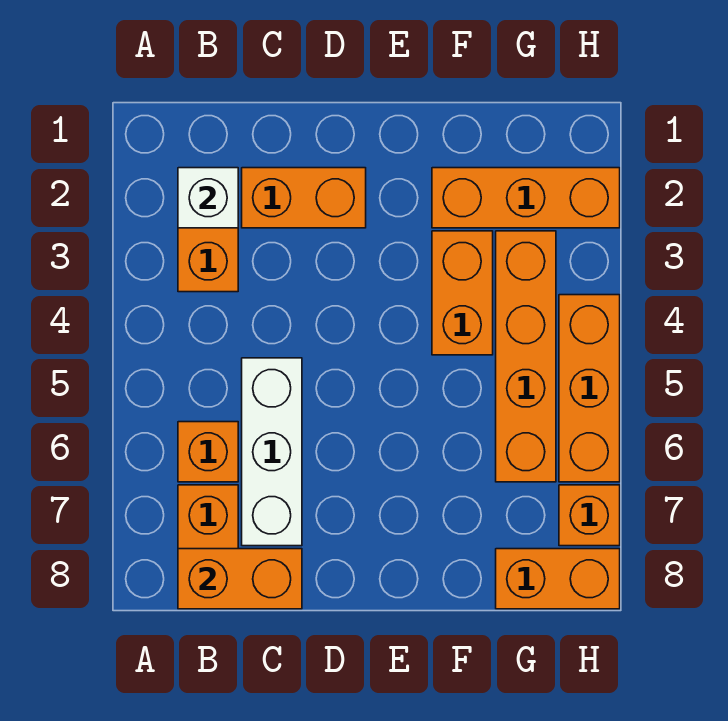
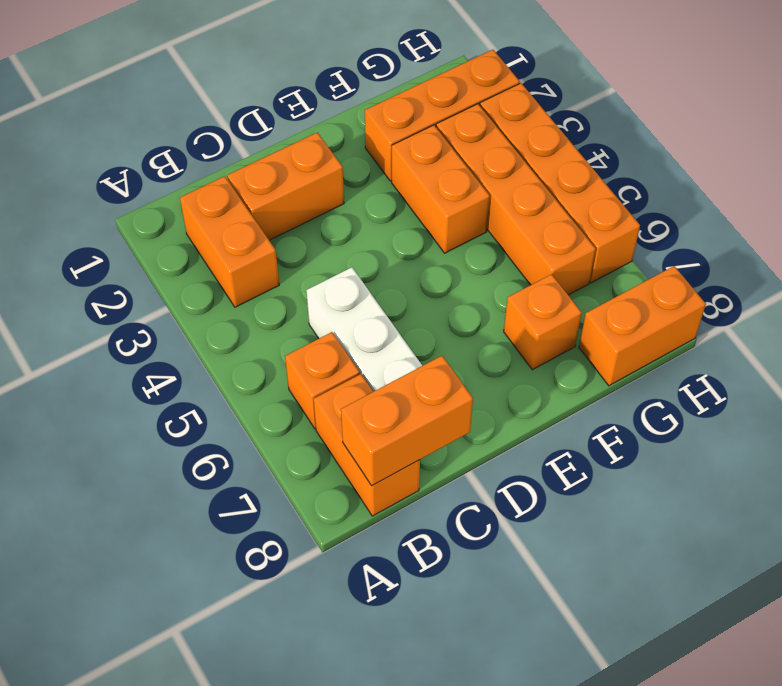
white brick B2 level 2 -> none
orange brick H4:H6 level 1 -> orange brick H3:H6 level 1
orange brick H7 level 1 -> orange brick F7 level 1

